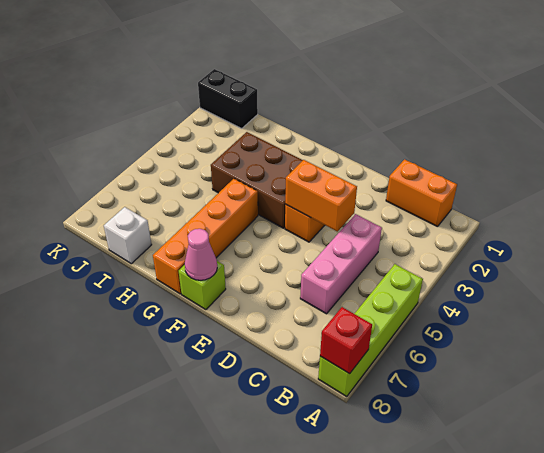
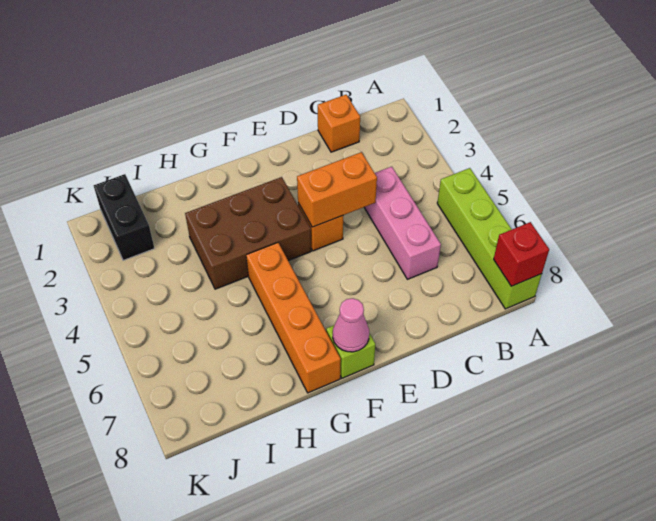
orange brick B1:C1 level 1 -> orange brick C1 level 1
white brick I8 level 1 -> none
black brick J1:K1 level 1 -> black brick J1:J2 level 1

